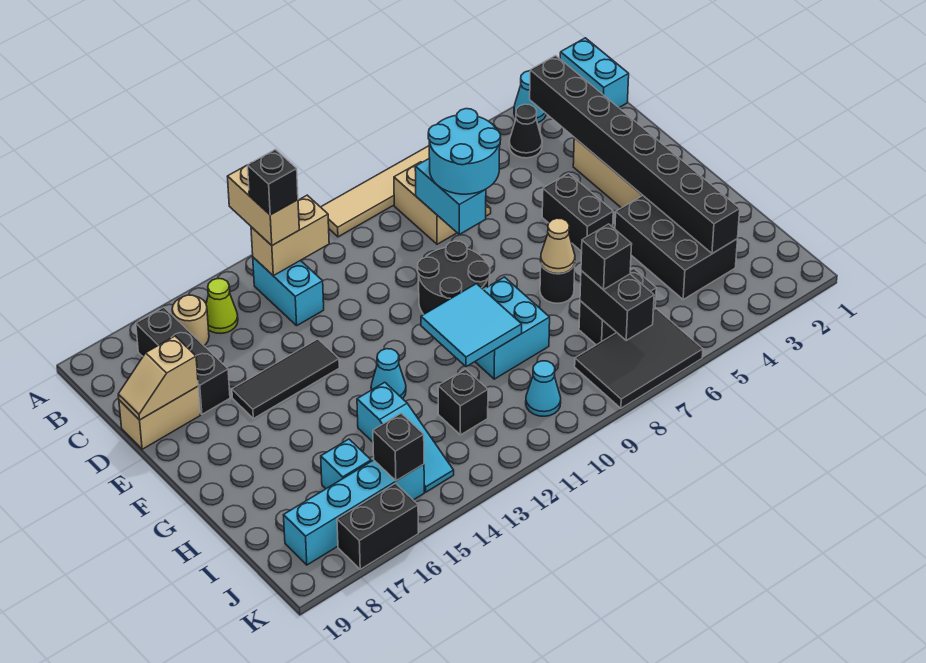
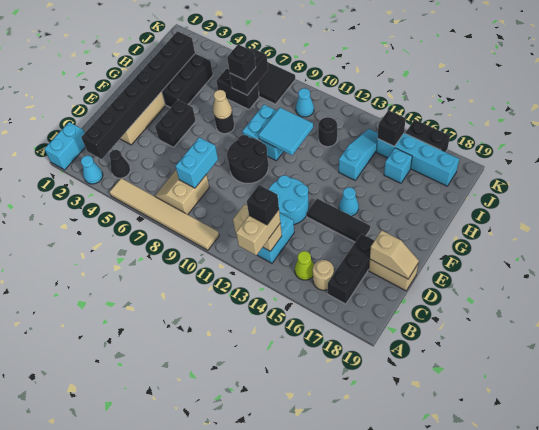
cyan round brick C7:D8 level 3 -> cyan round brick D12:E13 level 1
cyan cone G13 level 1 -> cyan cone F15 level 1
black brick I12 level 1 -> black round brick I12 level 1

